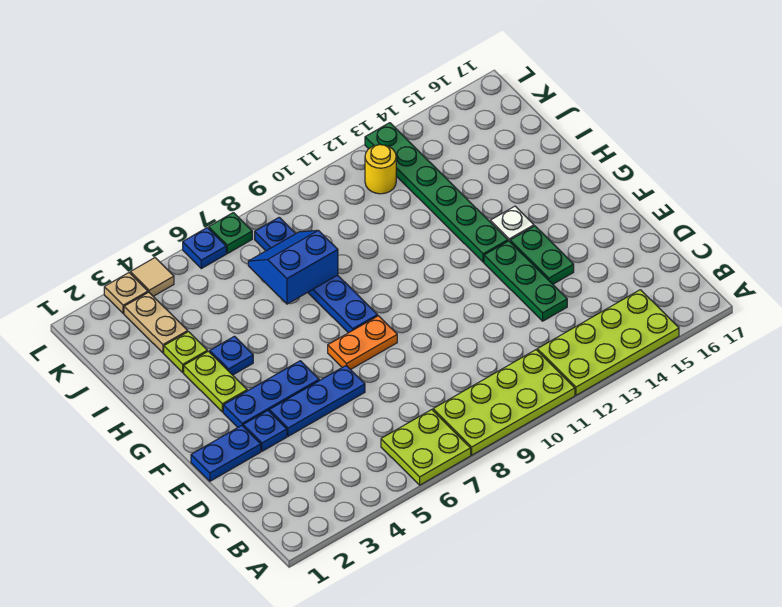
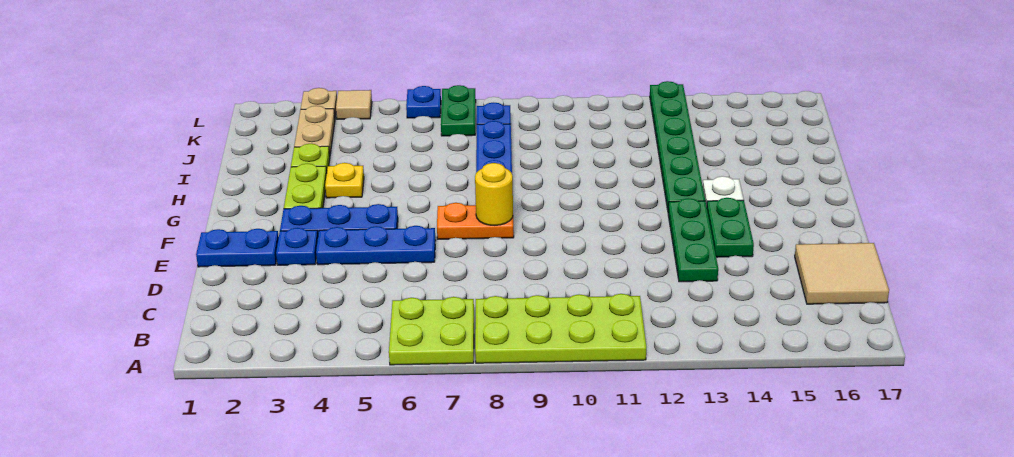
lime plate A12:B15 level 1 -> none
none -> tan tile C16:D17 level 1
blue plate H4 level 1 -> yellow plate H4 level 1
blue slope I7:J8 level 2 top I -> none
yellow round brick K12 level 1 -> yellow round brick F8 level 2
green plate L7 level 1 -> green plate K7:L7 level 1

